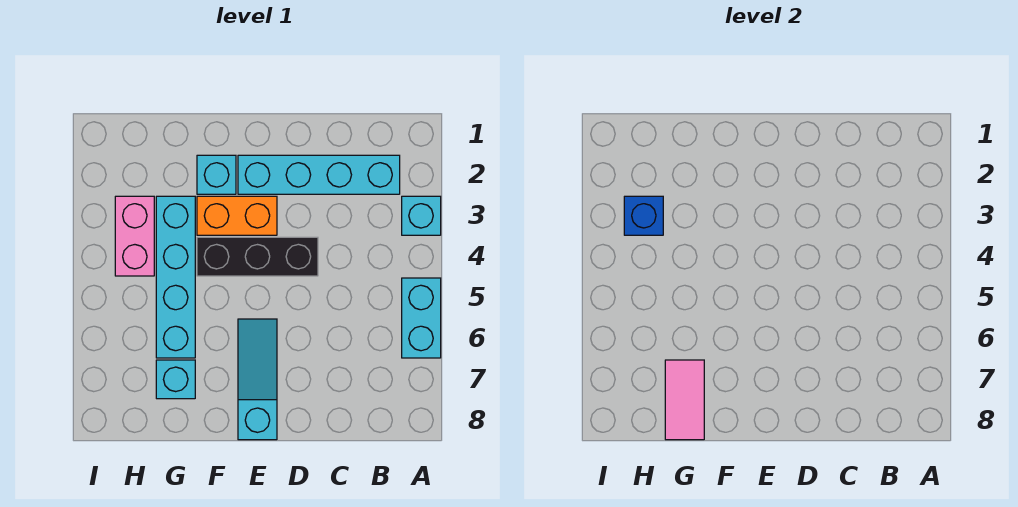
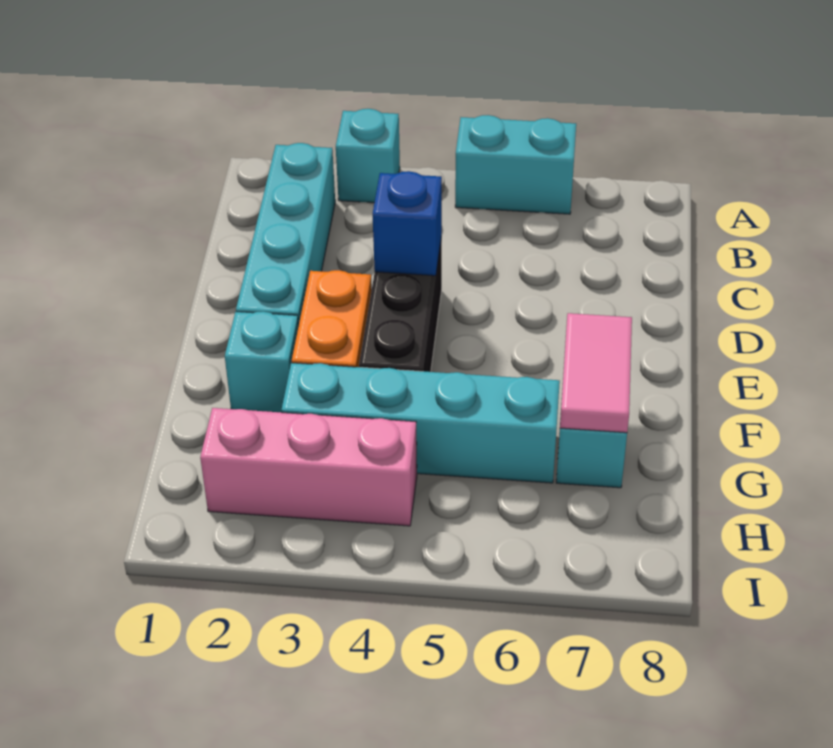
cyan slope E6:E8 level 1 top 8 -> none
pink tile G7:G8 level 2 -> pink tile F7:G7 level 2
pink brick H3:H4 level 1 -> pink brick H2:H4 level 1
blue brick H3 level 2 -> blue brick D4 level 2

